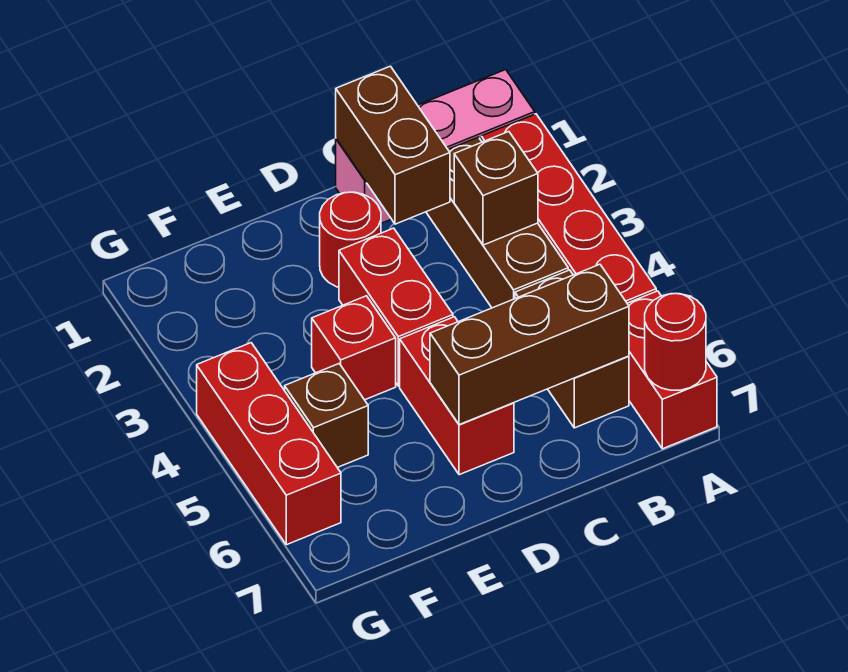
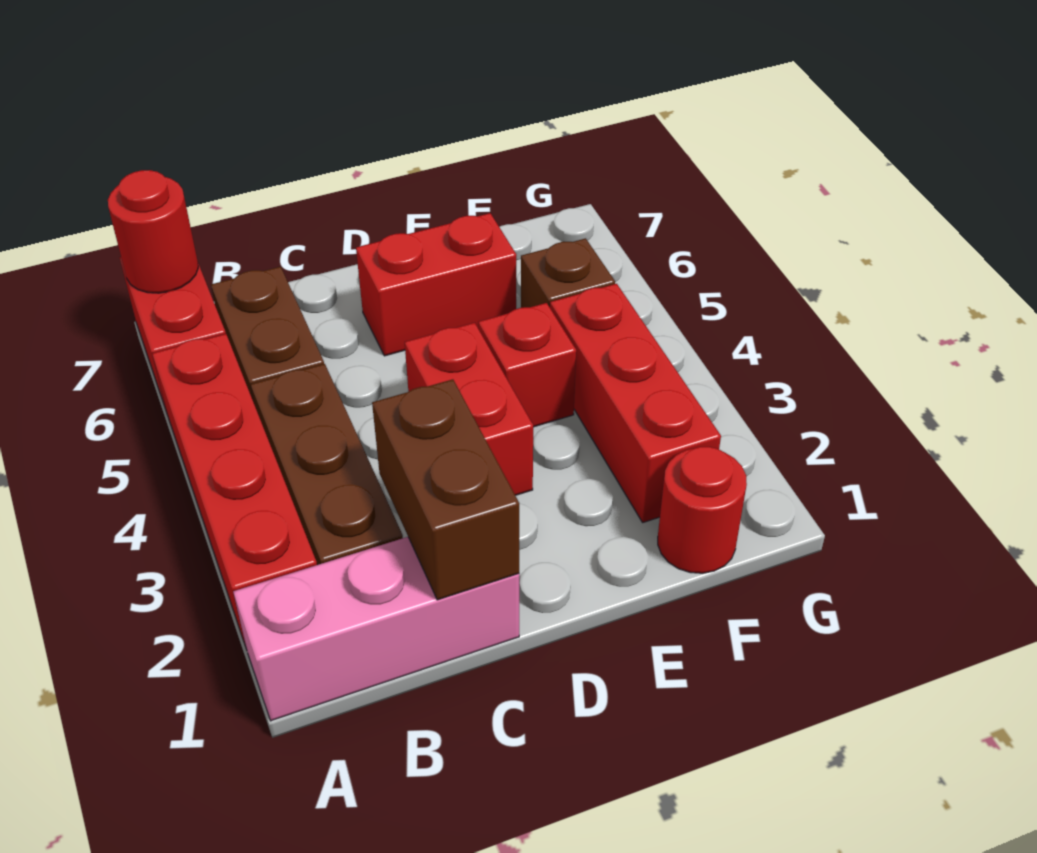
brown brick B3 level 2 -> none
brown brick B6:D6 level 2 -> none
red round brick D2 level 1 -> red round brick F1 level 1
red brick D5:D6 level 1 -> red brick D6:E6 level 1
red brick G4:G6 level 1 -> red brick F2:F4 level 1

